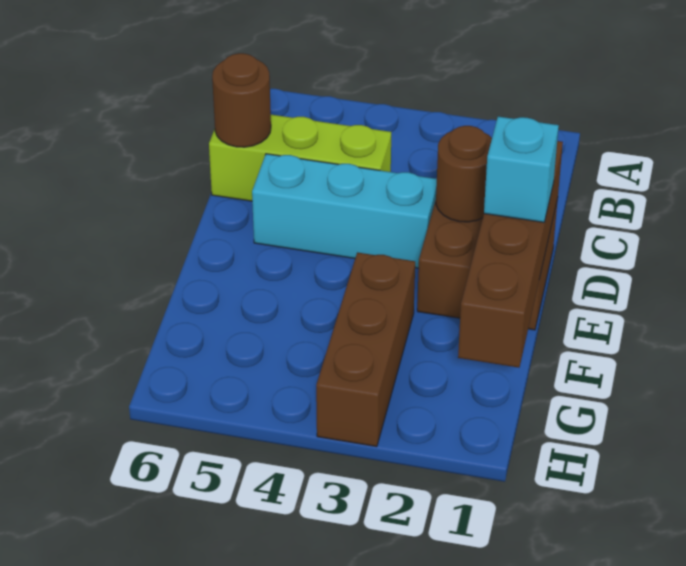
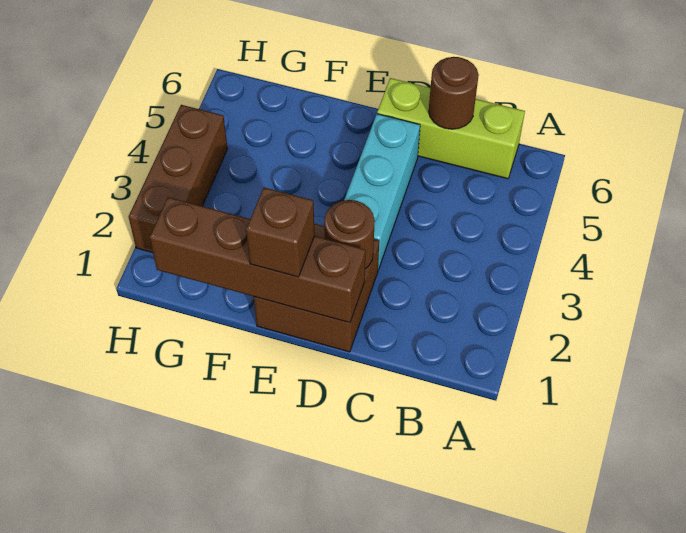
lime brick C4:C6 level 1 -> lime brick B6:D6 level 1
cyan brick E1 level 3 -> brown brick E1 level 3
brown brick F3:H3 level 1 -> brown brick H2:H4 level 1

